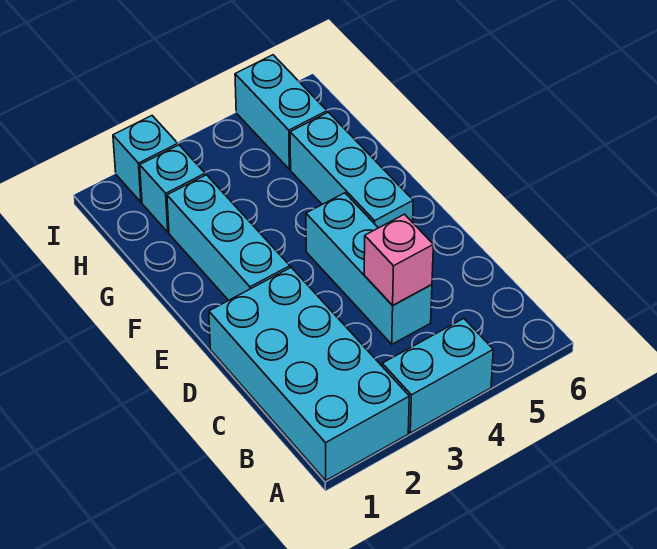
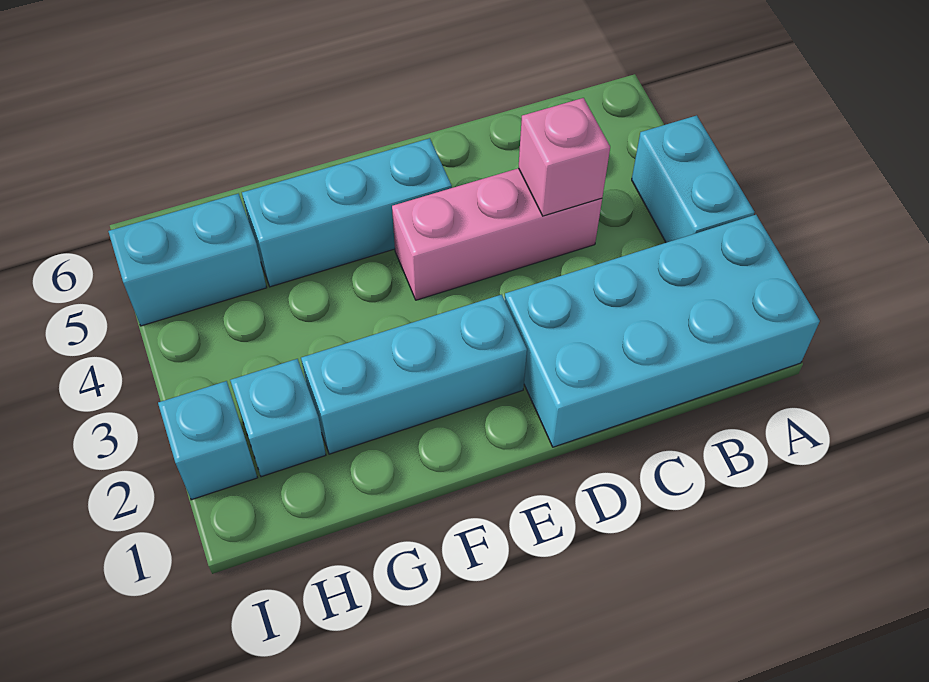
cyan brick C4:E4 level 1 -> pink brick C4:E4 level 1

